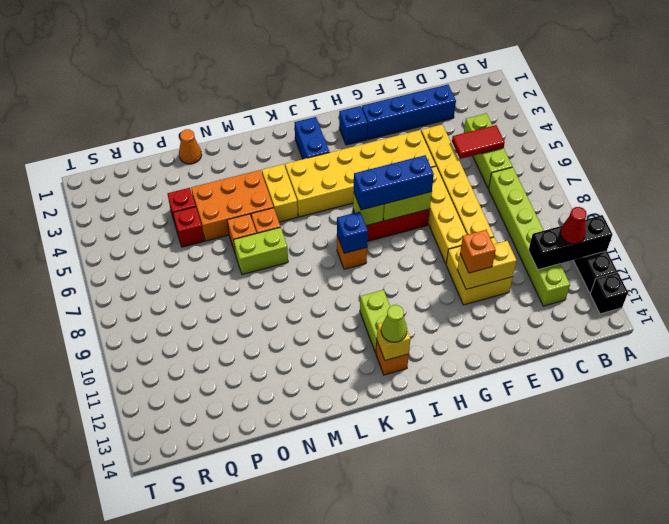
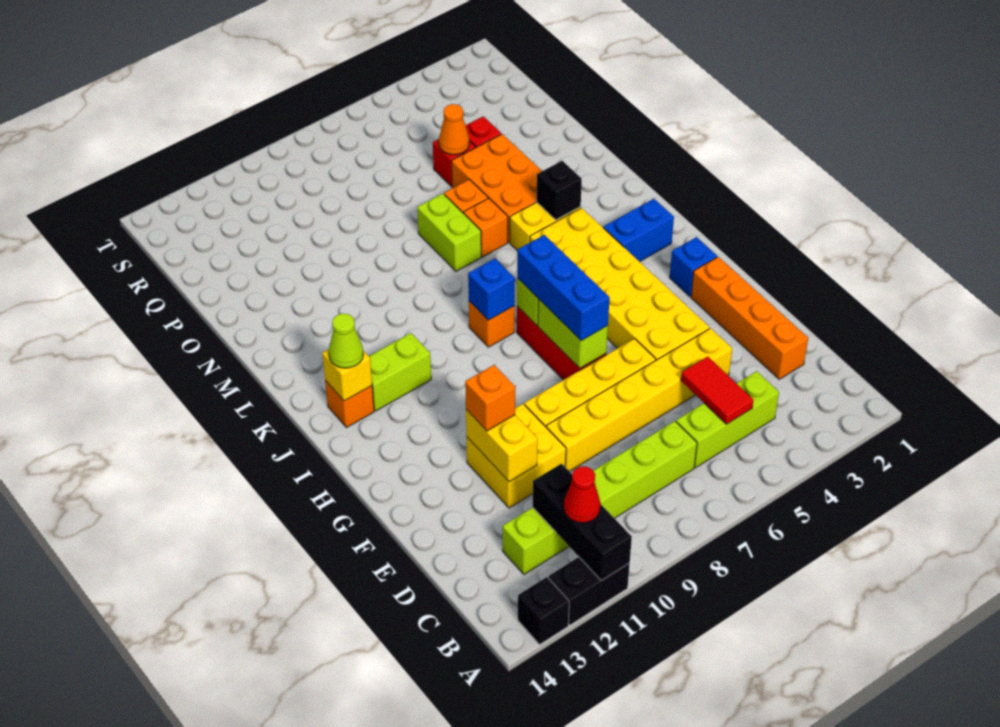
blue brick D2:G2 level 1 -> orange brick D2:G2 level 1
none -> black brick L4 level 2
orange cone O1 level 1 -> orange cone P5 level 2

